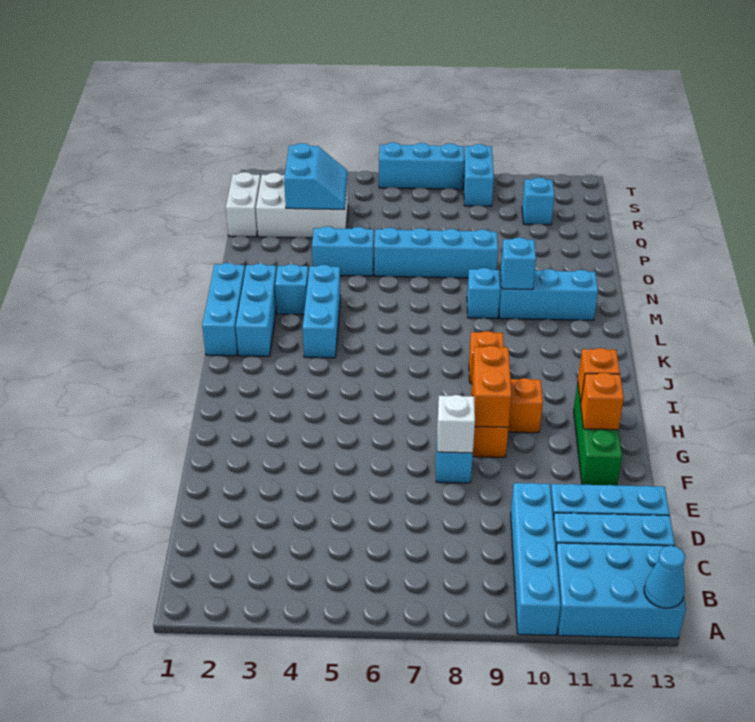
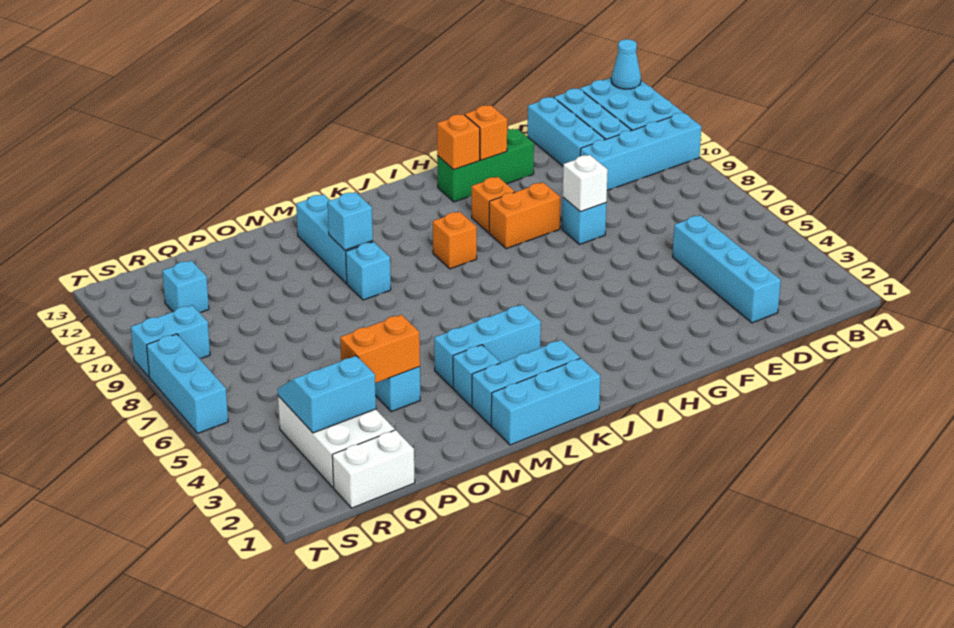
orange brick G9:H9 level 2 -> orange brick O4:P4 level 2
cyan brick O6:O9 level 1 -> cyan brick D2:D5 level 1

